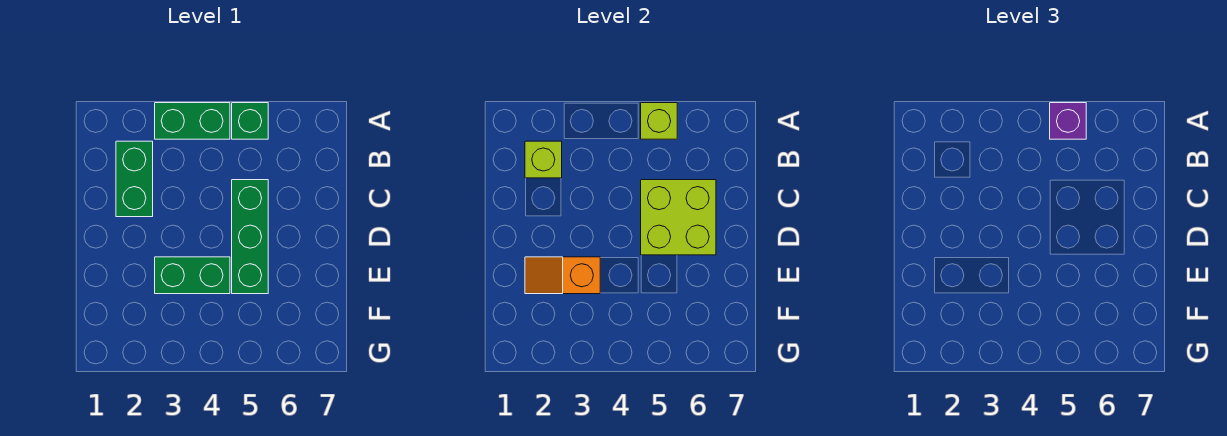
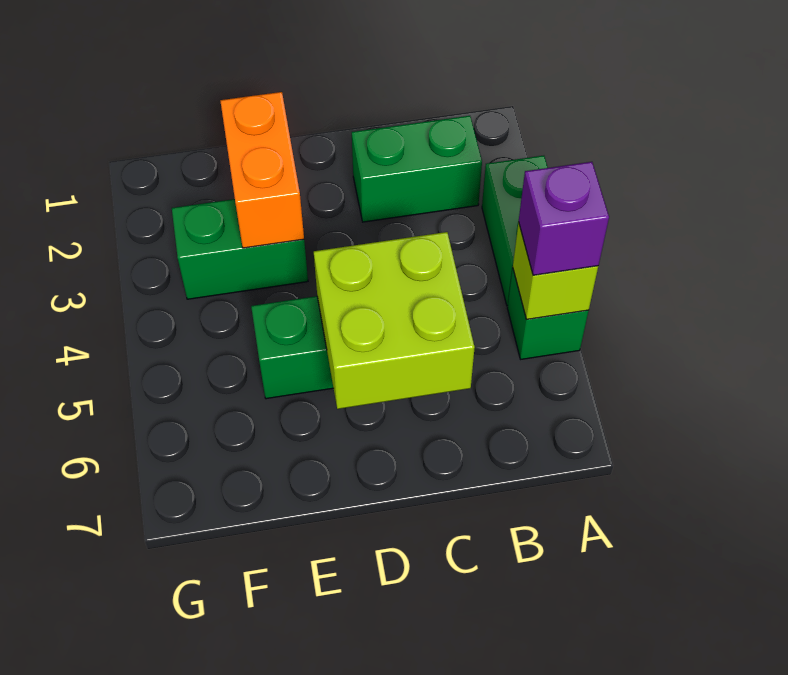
lime brick B2 level 2 -> none
orange slope E2:E3 level 2 top 3 -> orange brick E2:E3 level 2
green brick E3:E4 level 1 -> green brick E3:F3 level 1

